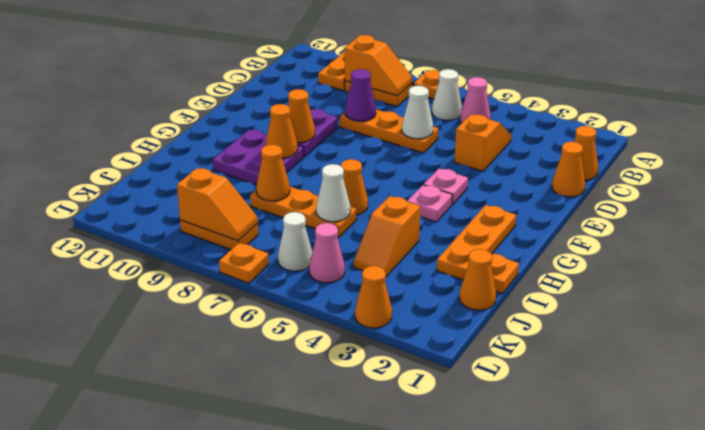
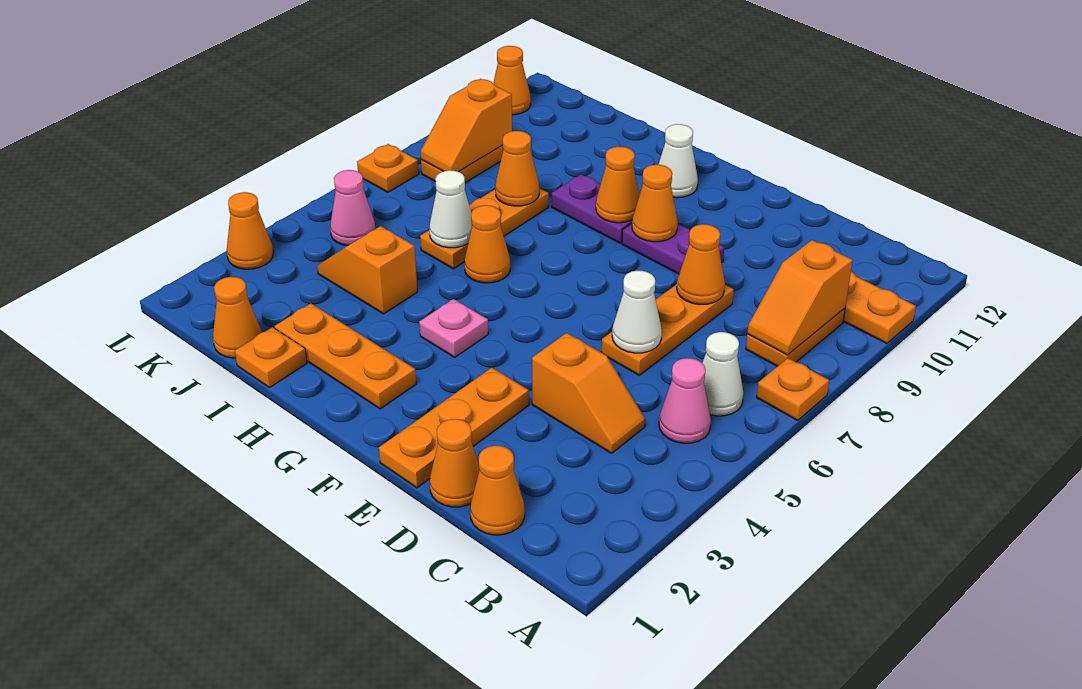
purple cone D8 level 2 -> orange cone D8 level 2
none -> orange plate E1:E3 level 1
pink plate F4 level 1 -> none
purple plate G9:H10 level 1 -> purple plate G9:H9 level 1
white cone K6 level 1 -> white cone G11 level 1
none -> orange cone L11 level 1

